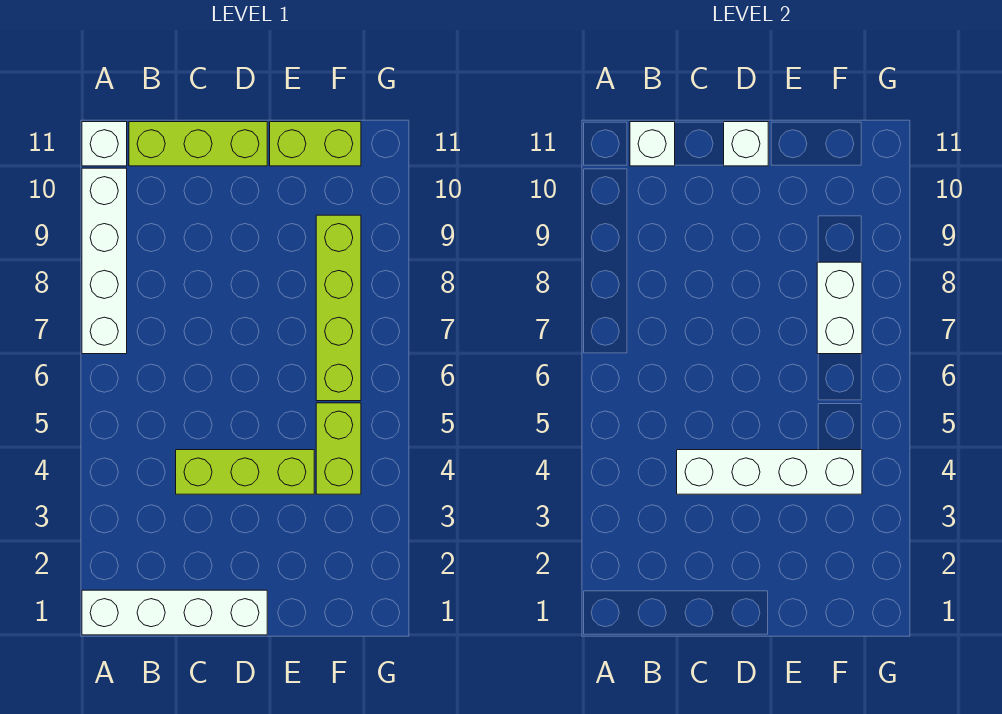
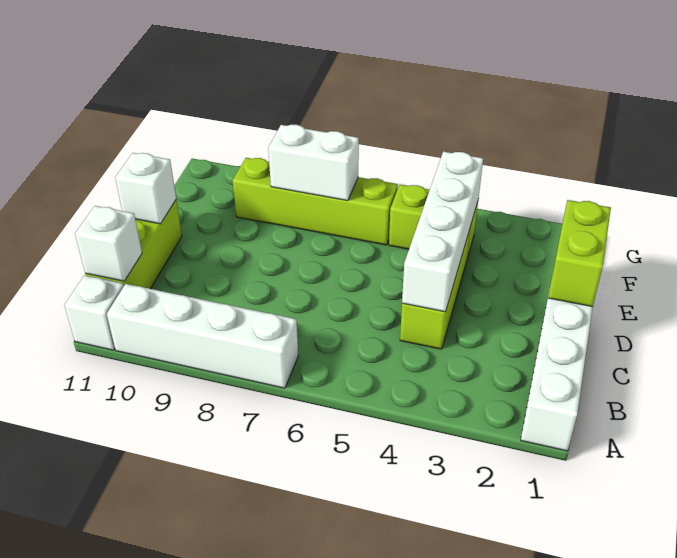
lime brick E11:F11 level 1 -> lime brick D1:E1 level 2

